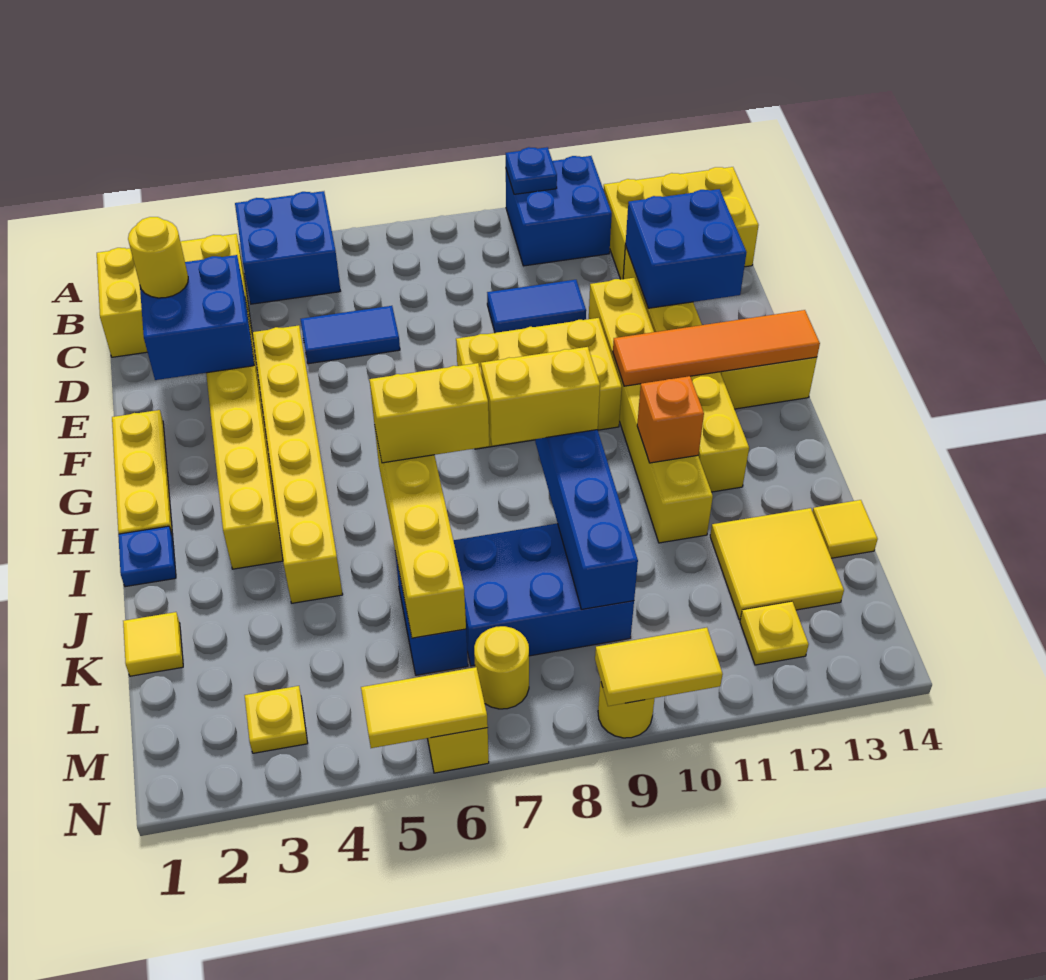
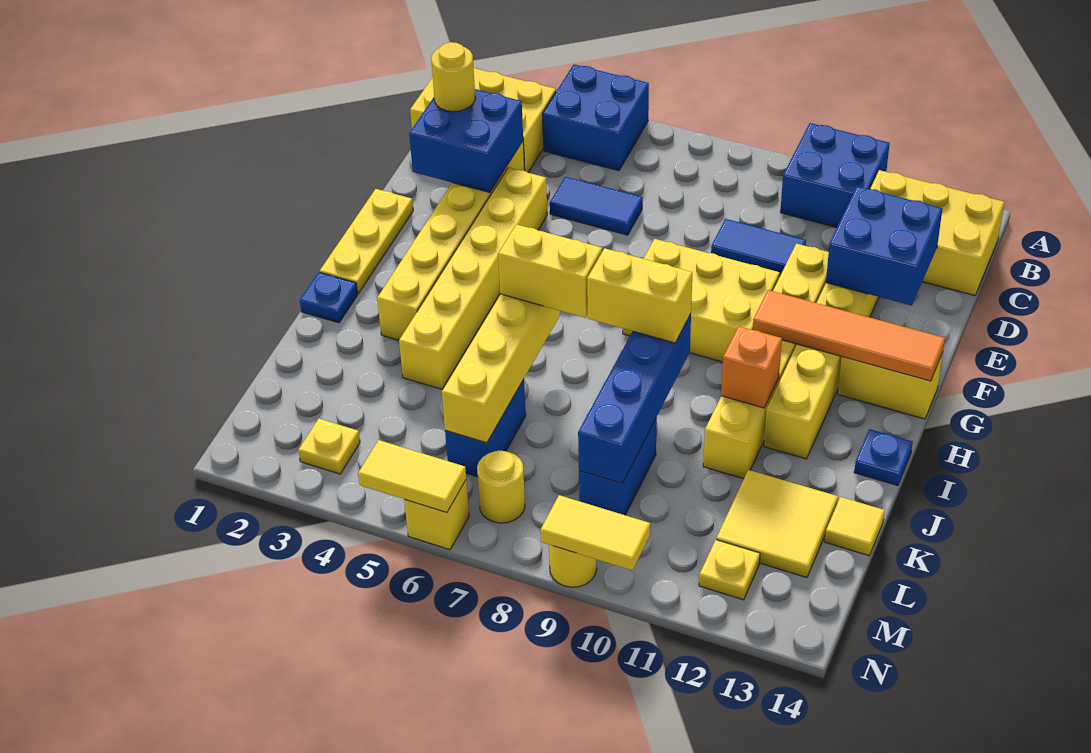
blue plate A10 level 2 -> blue plate I14 level 1
yellow tile K1 level 1 -> none
blue brick K7:L9 level 1 -> blue brick K9:L9 level 1

